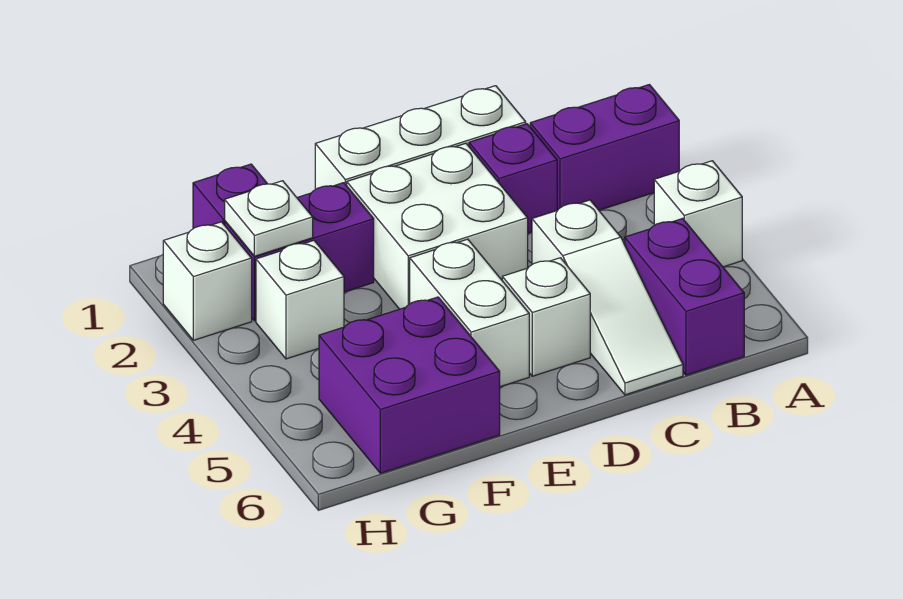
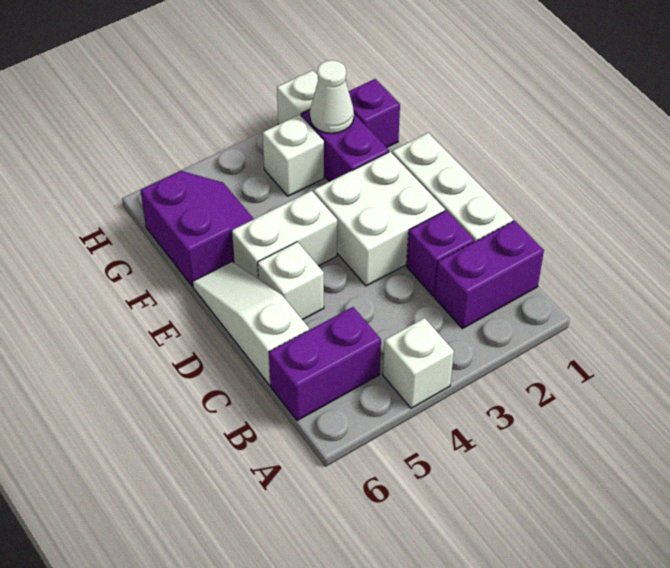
purple brick A2:B2 level 1 -> purple brick B1:B2 level 1
white slope C4:C6 level 1 top 4 -> white slope C6:E6 level 1 top C
purple brick F5:G6 level 1 -> purple slope F5:G6 level 1 top 6
white plate G2 level 2 -> white cone G2 level 2

